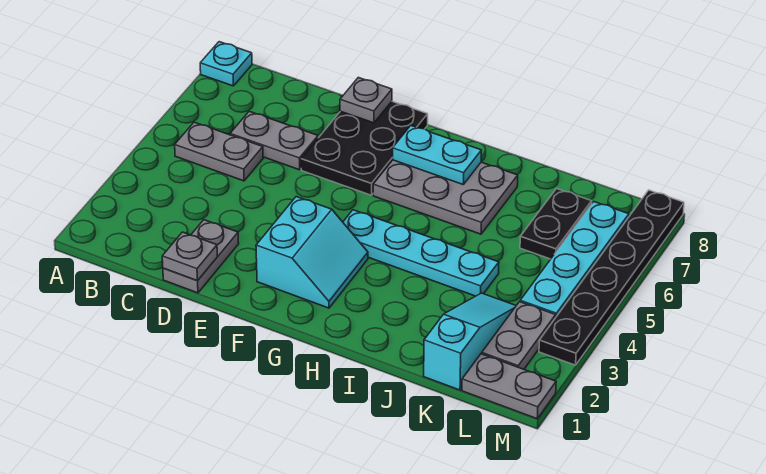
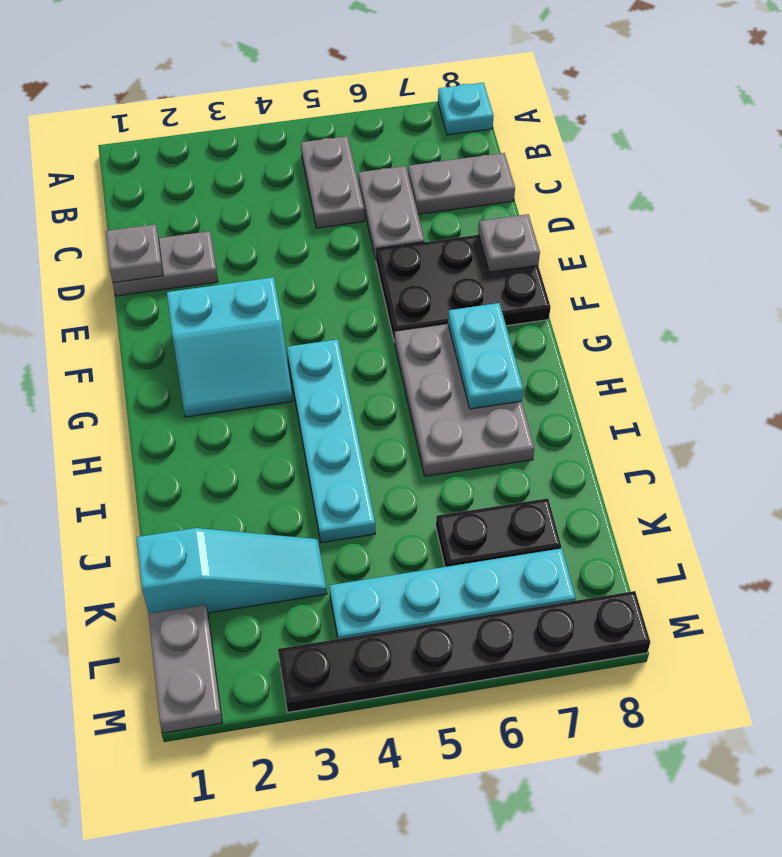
grey plate L2:L3 level 1 -> grey plate C7:C8 level 1

